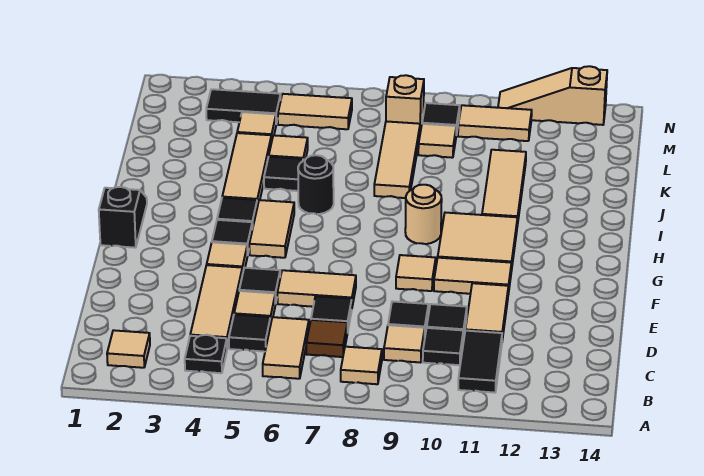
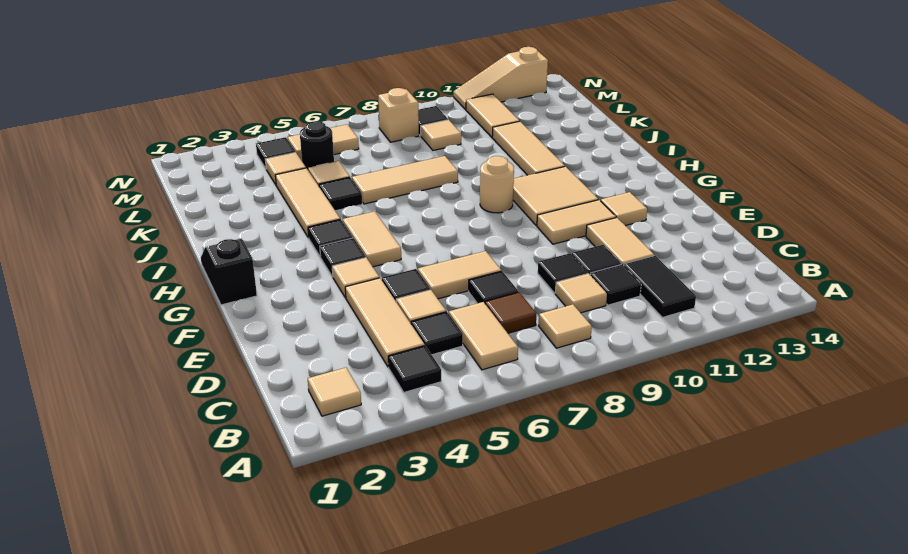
black plate B4 level 1 -> black tile B4 level 1
tan tile F9 level 1 -> tan tile F12 level 1
black round brick I6 level 1 -> black round brick L5 level 1
tan tile J8:L8 level 1 -> tan tile J6:J8 level 1
black tile M3:M4 level 1 -> black tile M4 level 1
tan tile M10:M11 level 1 -> tan tile L11:M11 level 1

